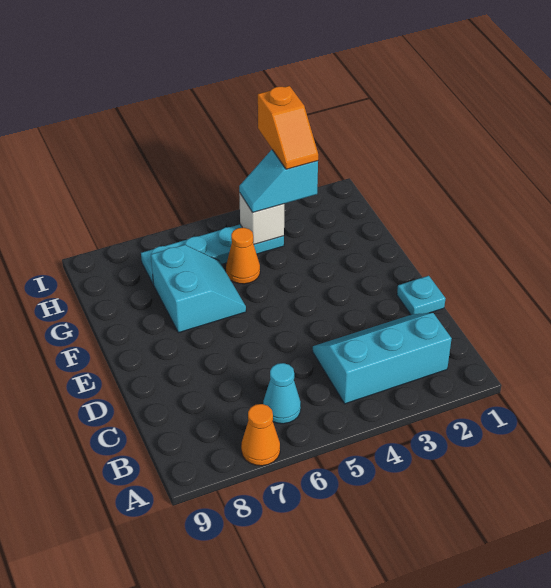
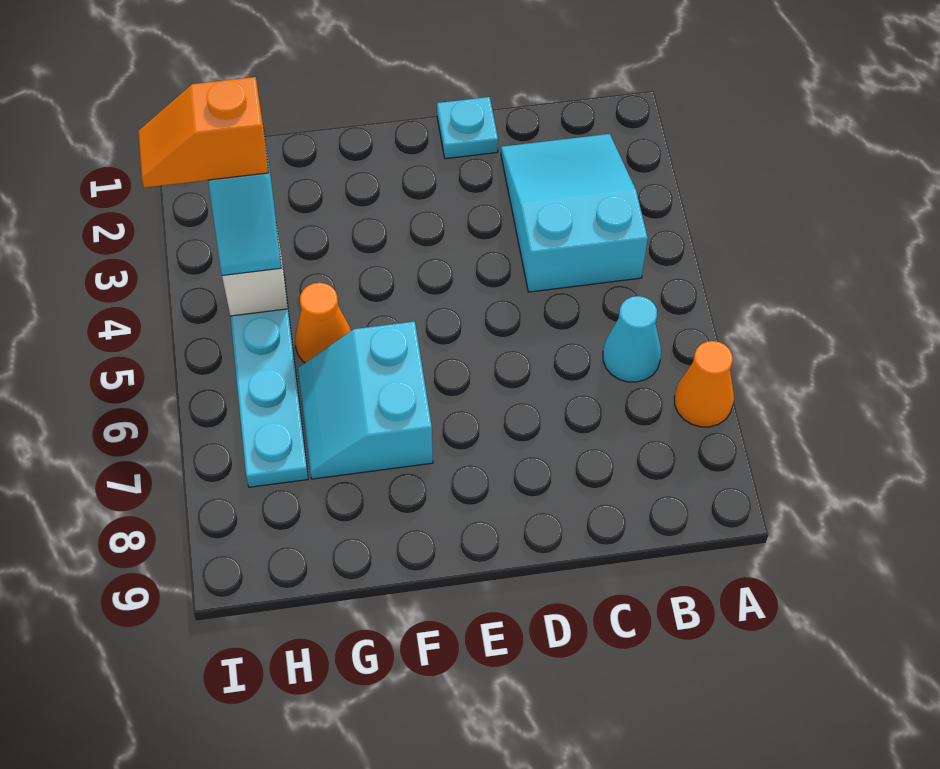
cyan slope B2:C4 level 1 top B -> cyan slope B2:C4 level 1 top 4
cyan slope F6:G7 level 1 top 7 -> cyan slope F6:G7 level 1 top F
orange slope H3:I3 level 4 top I -> orange slope H3:I3 level 4 top H

